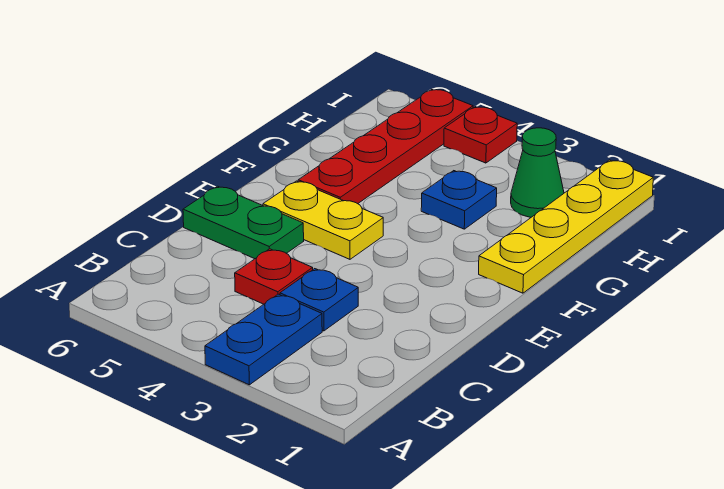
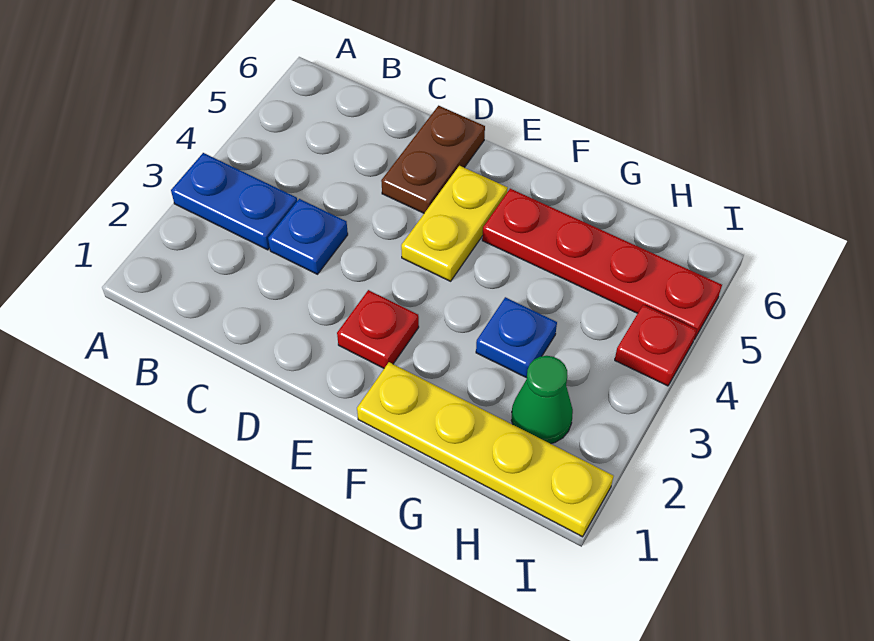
red plate C4 level 1 -> red plate E2 level 1
green plate D5:D6 level 1 -> brown plate D5:D6 level 1

